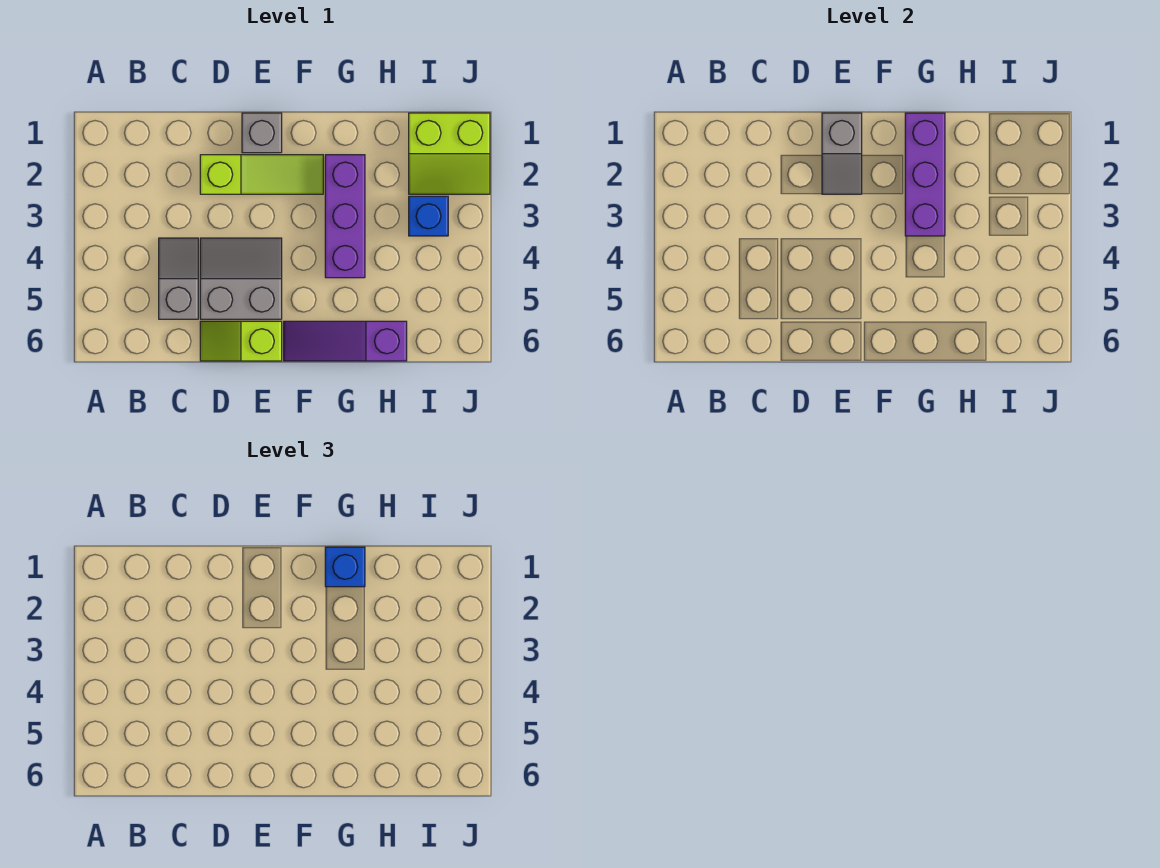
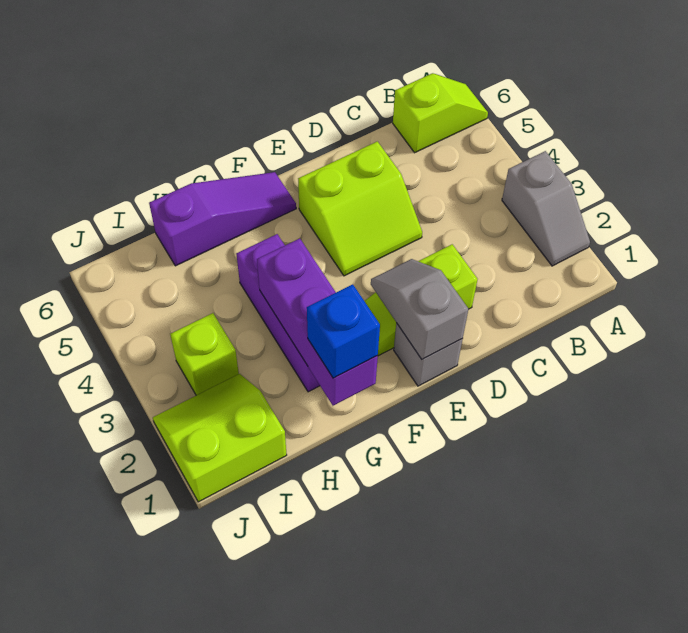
grey slope C4:C5 level 1 top 5 -> grey slope A2:A3 level 1 top 3
grey slope D4:E5 level 1 top 5 -> lime slope D4:E5 level 1 top 5
lime slope D6:E6 level 1 top E -> lime slope A6:B6 level 1 top B
blue brick I3 level 1 -> lime brick I3 level 1

